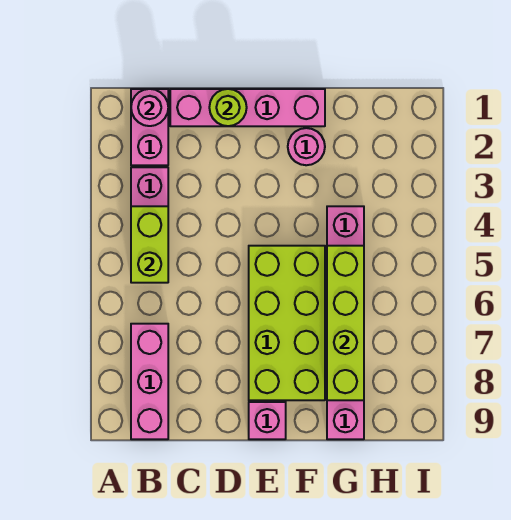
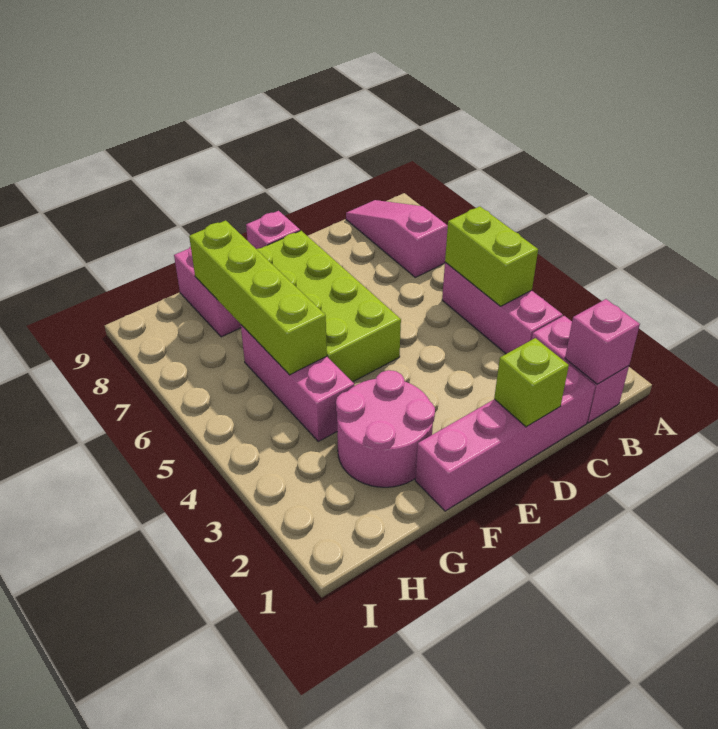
pink round brick B1 level 2 -> pink brick B1 level 2
pink brick B7:B9 level 1 -> pink slope B7:B9 level 1 top 7
lime round brick D1 level 2 -> lime brick D1 level 2
pink round brick F2 level 1 -> pink round brick F2:G3 level 1

